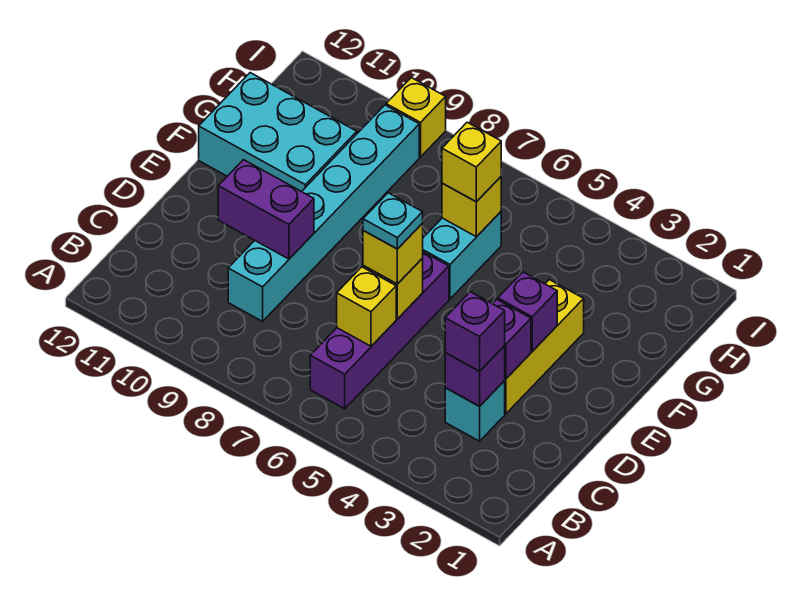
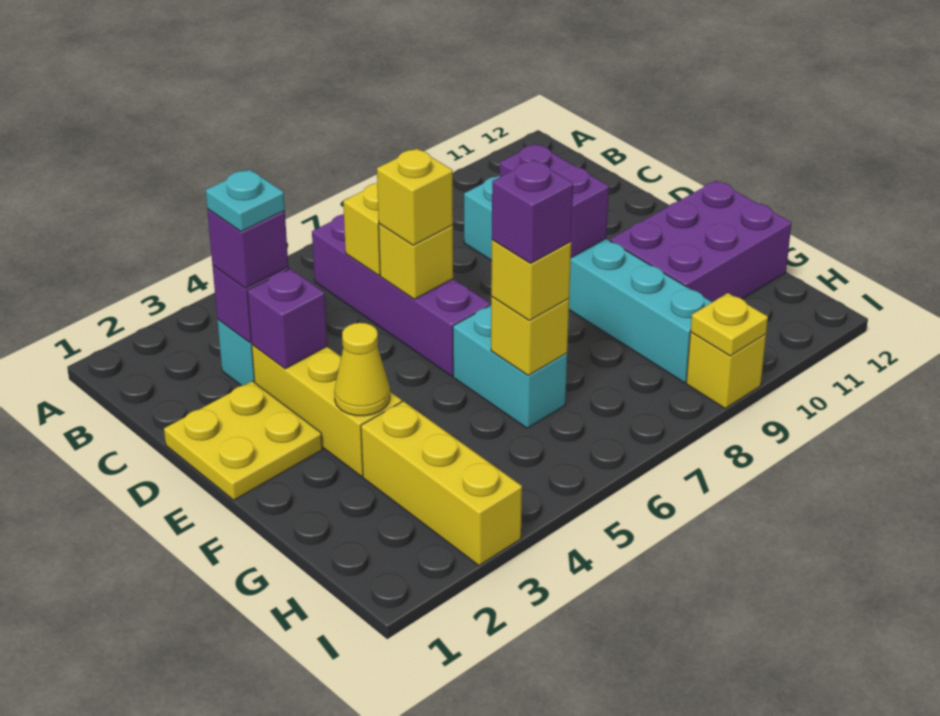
none -> yellow plate D1:E2 level 1
cyan plate D6 level 4 -> cyan plate C3 level 4
purple brick D9:D10 level 2 -> purple brick D9:E9 level 2
purple brick E3 level 2 -> purple brick G6 level 4
none -> yellow cone F3 level 2
cyan brick F10:G12 level 1 -> purple brick F10:G12 level 1
none -> yellow brick G3:I3 level 1
none -> yellow plate I9 level 2

